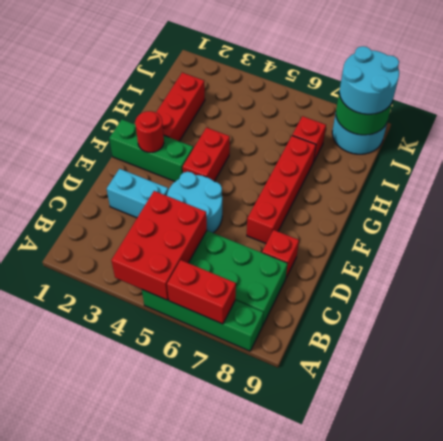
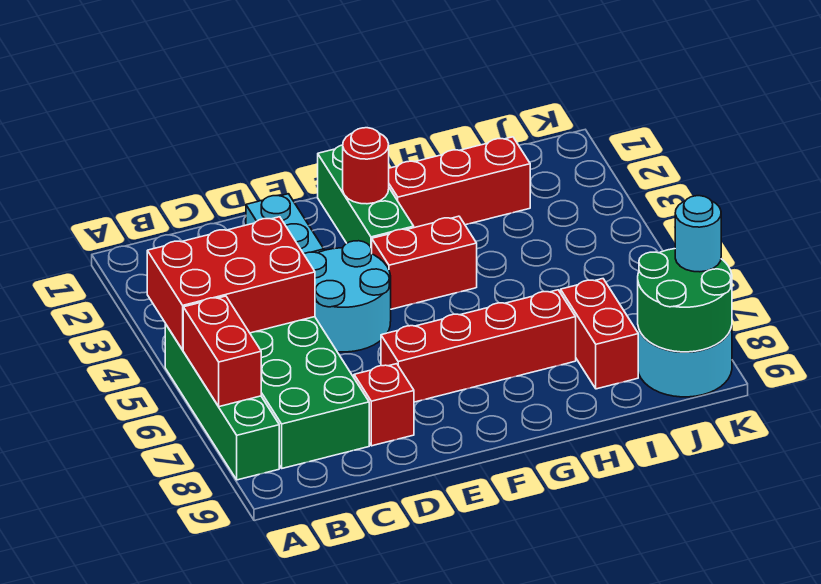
red brick I7 level 1 -> red brick I7:I8 level 1
cyan round brick J8:K9 level 3 -> cyan round brick K8 level 3

